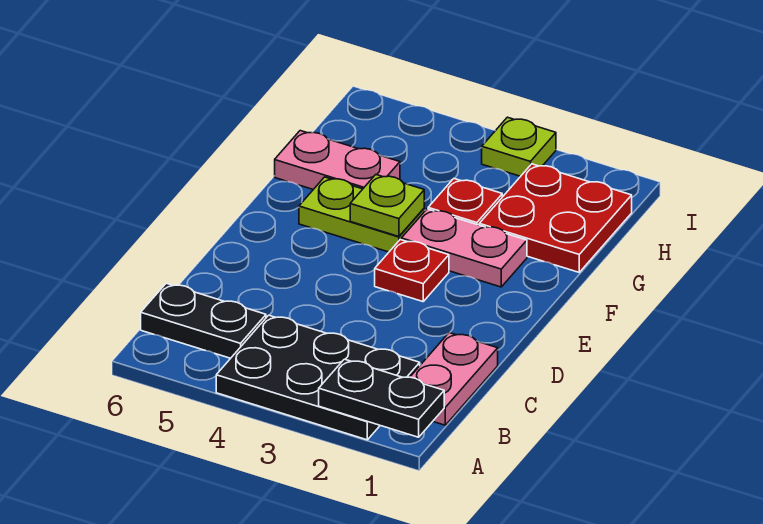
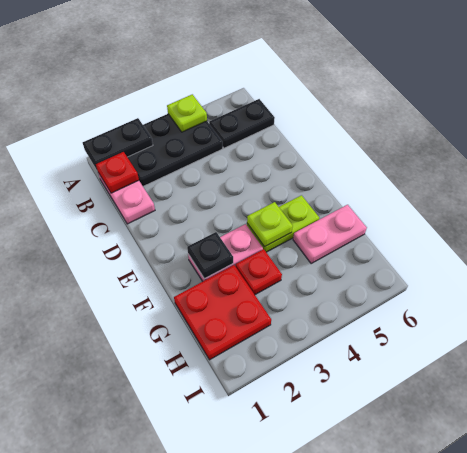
red plate E3 level 1 -> red plate B1 level 2
none -> black plate F2 level 2
lime plate I3 level 1 -> lime plate A4 level 2

